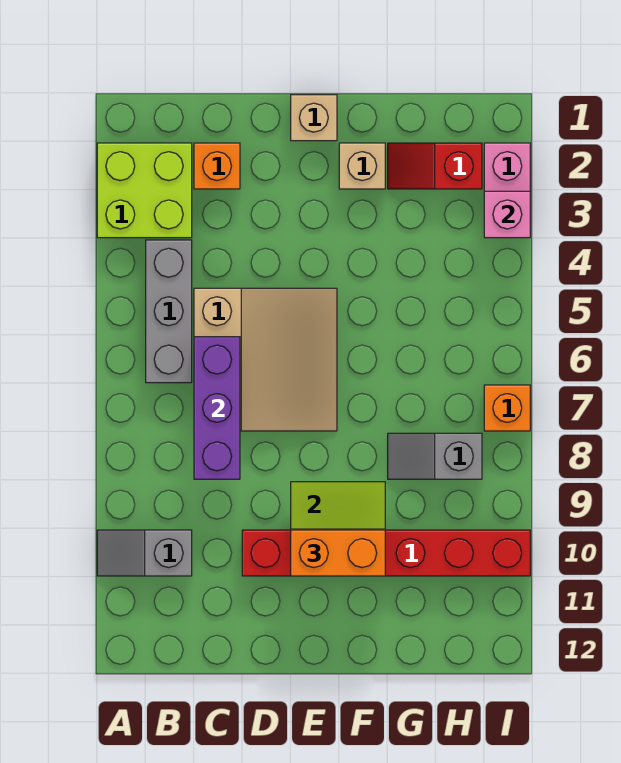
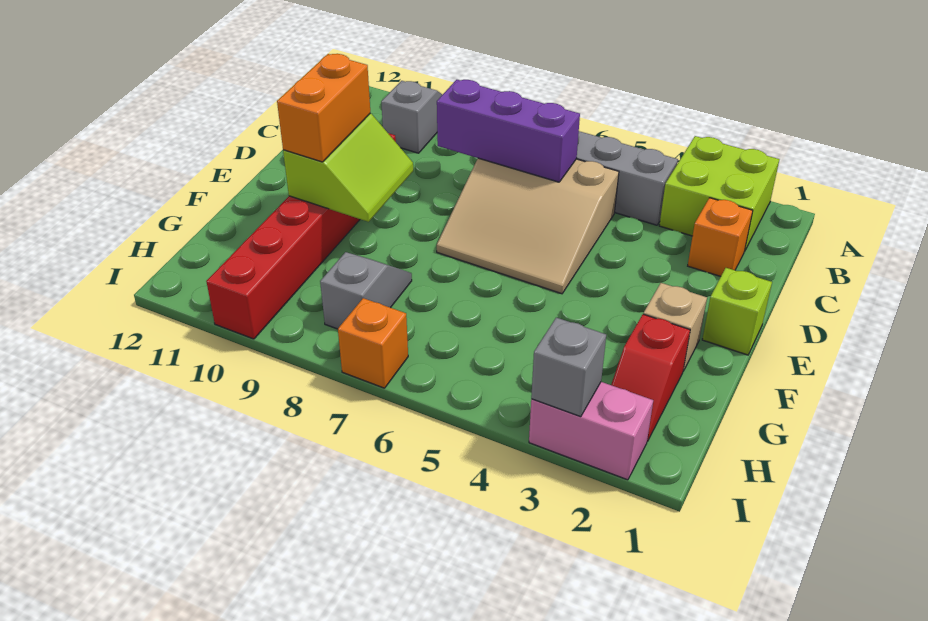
tan brick E1 level 1 -> lime brick E1 level 1
red slope G2:H2 level 1 top H -> red slope G2:H2 level 1 top G
pink brick I3 level 2 -> grey brick I3 level 2

